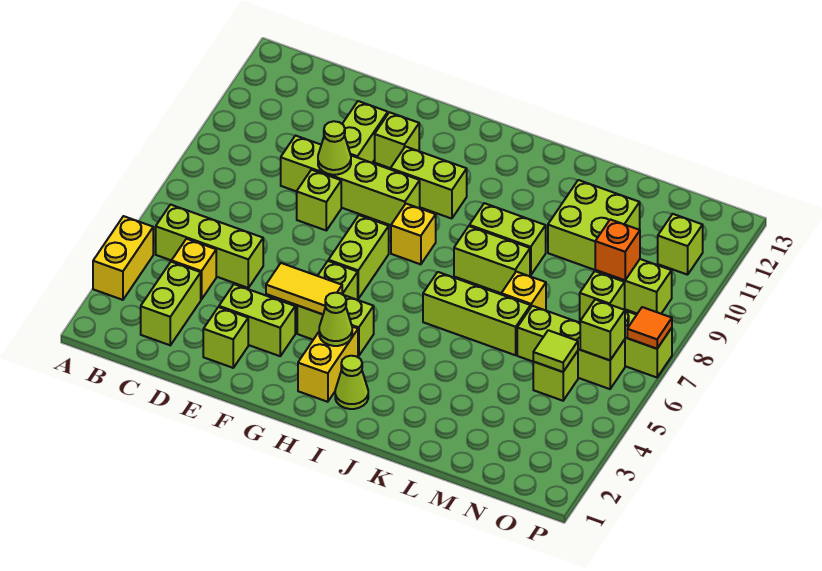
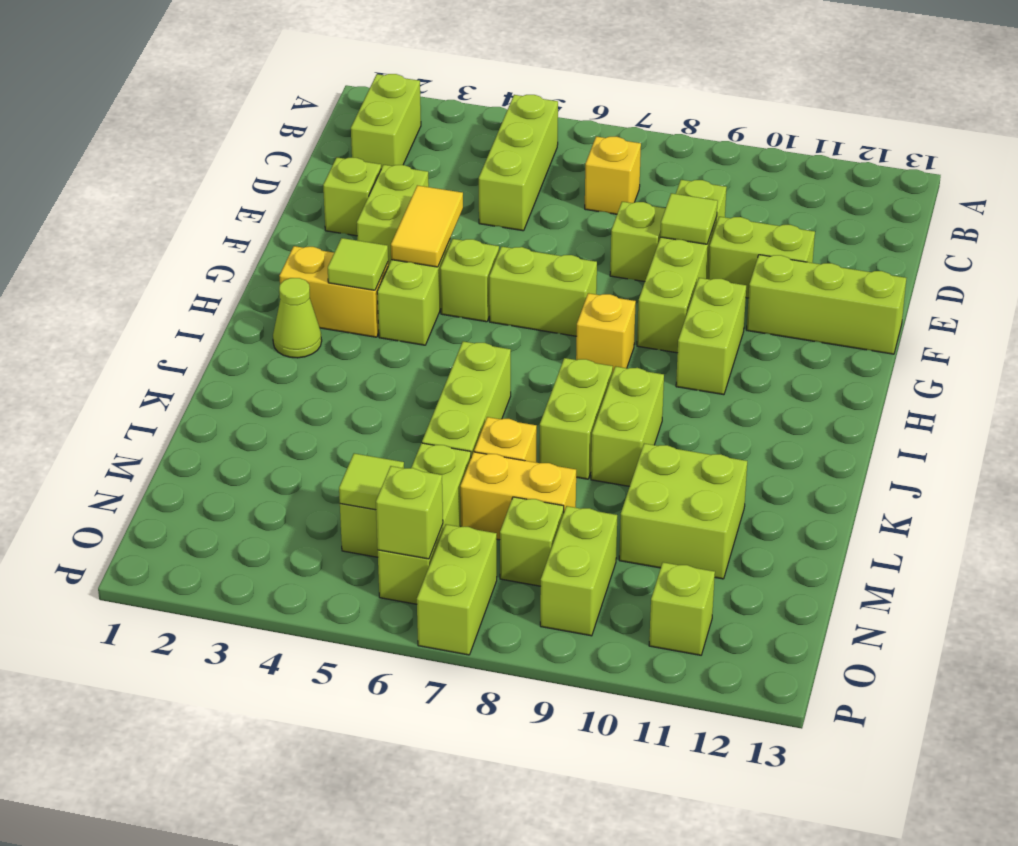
yellow brick A3:A4 level 1 -> yellow brick M7:M8 level 1
lime brick C2:C3 level 1 -> lime brick B2:C2 level 1
yellow brick C4 level 1 -> yellow brick C7 level 1
lime cone E9 level 2 -> lime tile E9 level 2
lime brick F11 level 1 -> lime brick F11:F13 level 1
lime cone H3 level 2 -> lime tile H3 level 2
orange brick N9 level 2 -> none
orange tile P7 level 2 -> none

